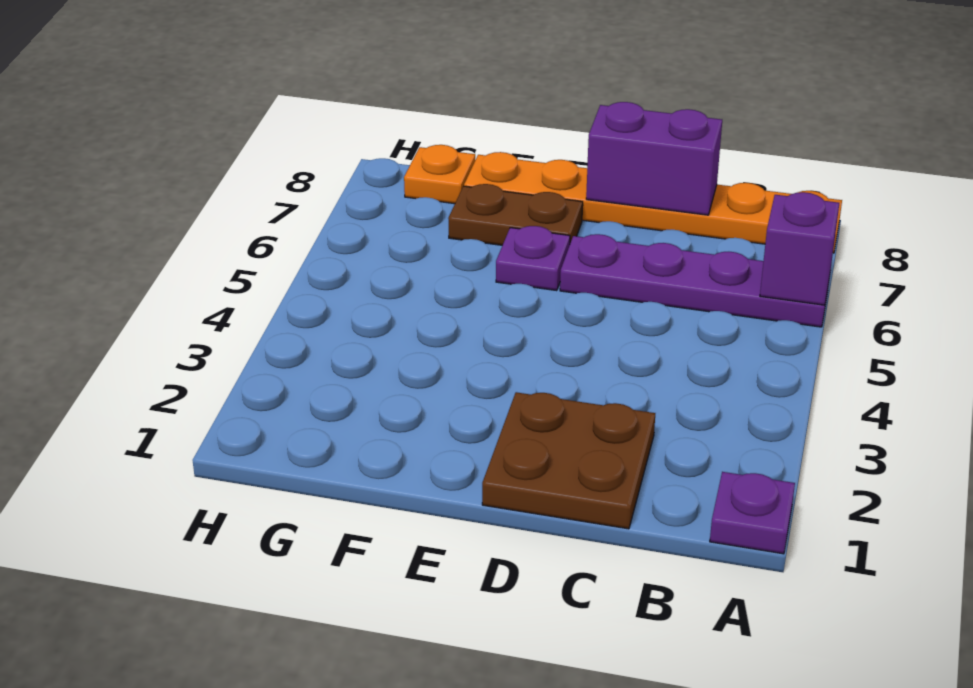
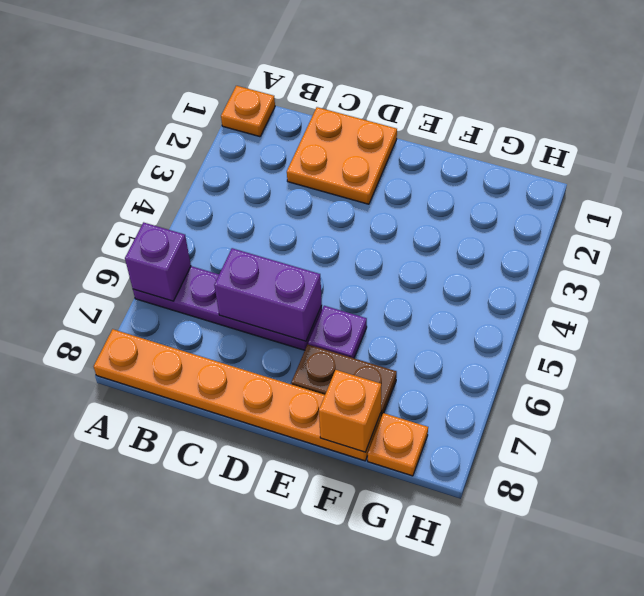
purple plate A1 level 1 -> orange plate A1 level 1
brown plate C1:D2 level 1 -> orange plate C1:D2 level 1
purple brick C8:D8 level 2 -> purple brick C6:D6 level 2
none -> orange brick F8 level 2

